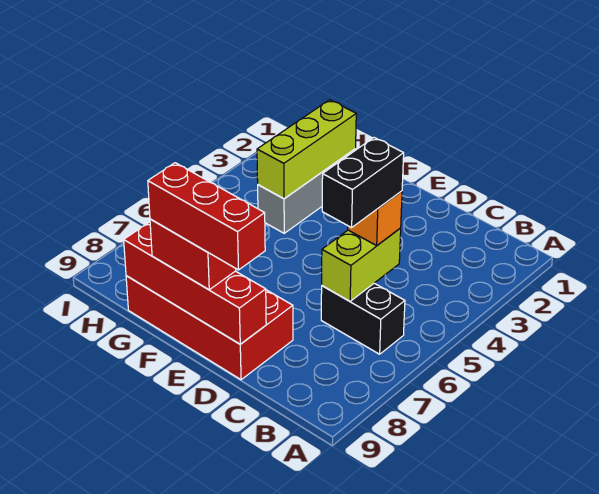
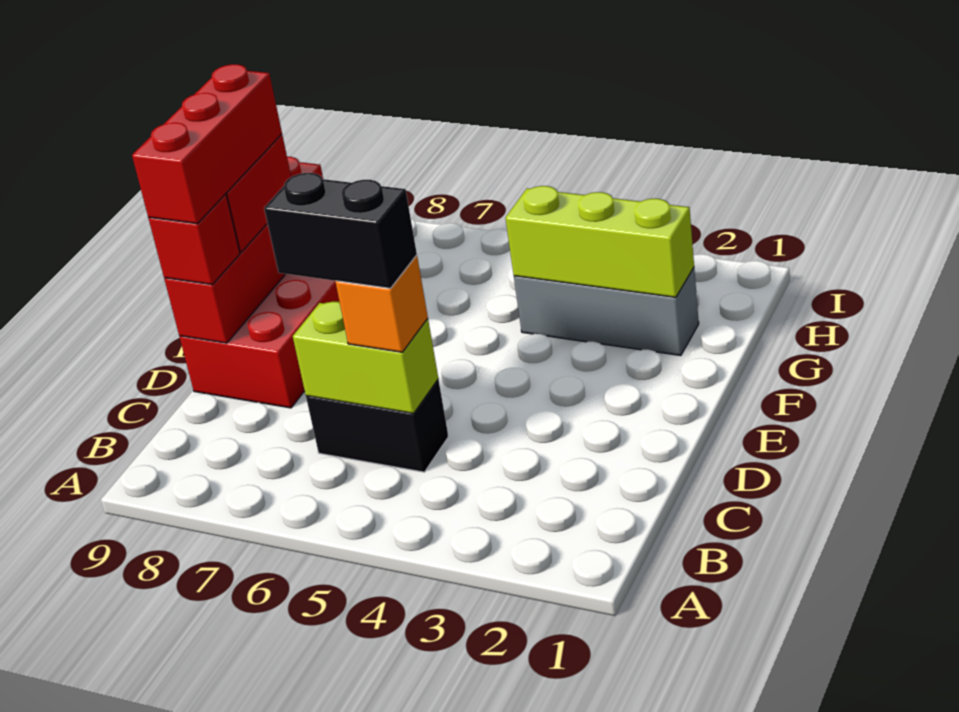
black brick B6:C6 level 1 -> black brick C5:C6 level 1
none -> red brick D9 level 3

